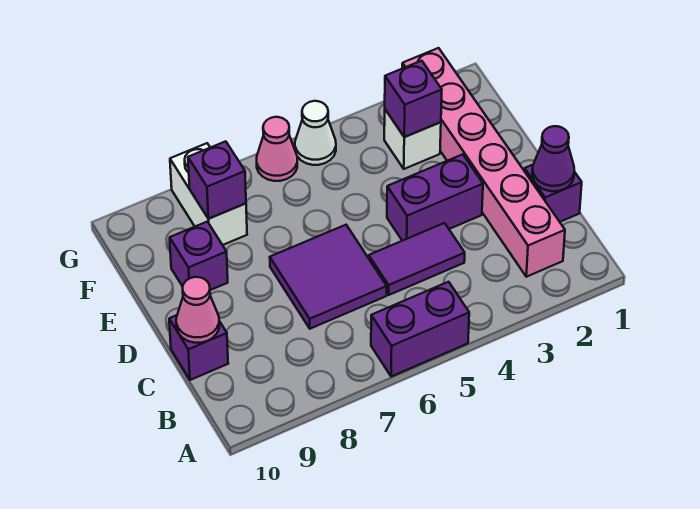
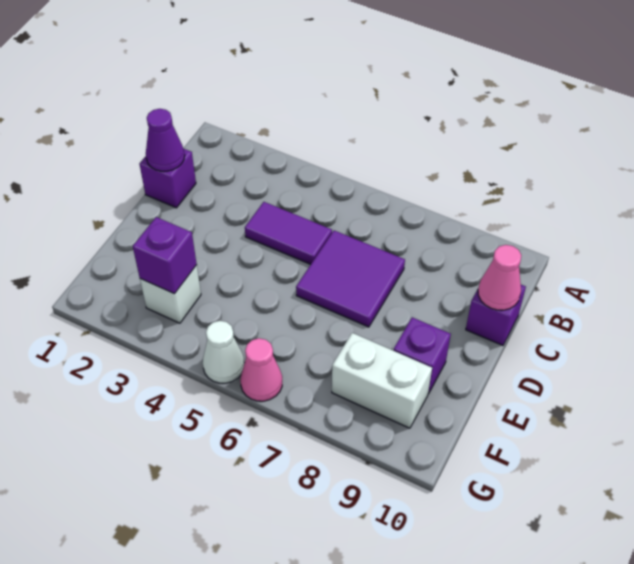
purple brick A5:A6 level 1 -> none
pink brick B2:G2 level 1 -> none
purple brick D3:D4 level 1 -> none
white brick F8:G8 level 1 -> white brick F8:F9 level 1
purple brick F8 level 2 -> none

